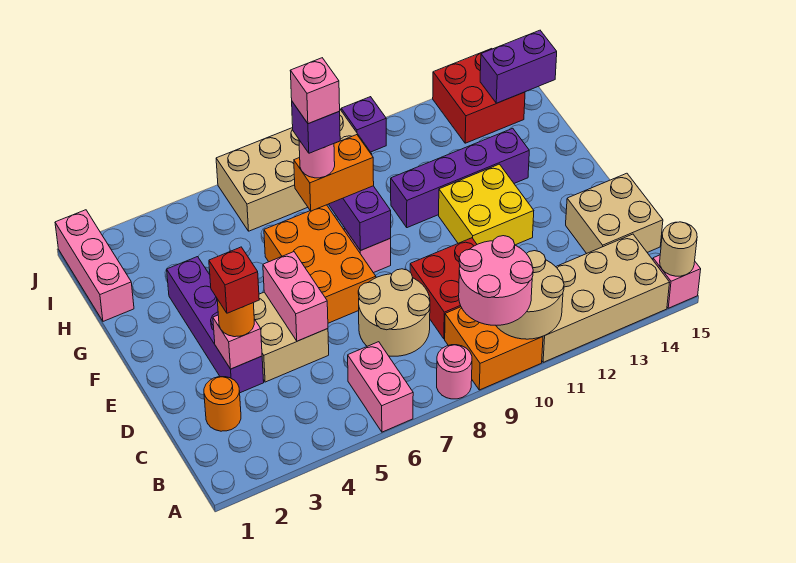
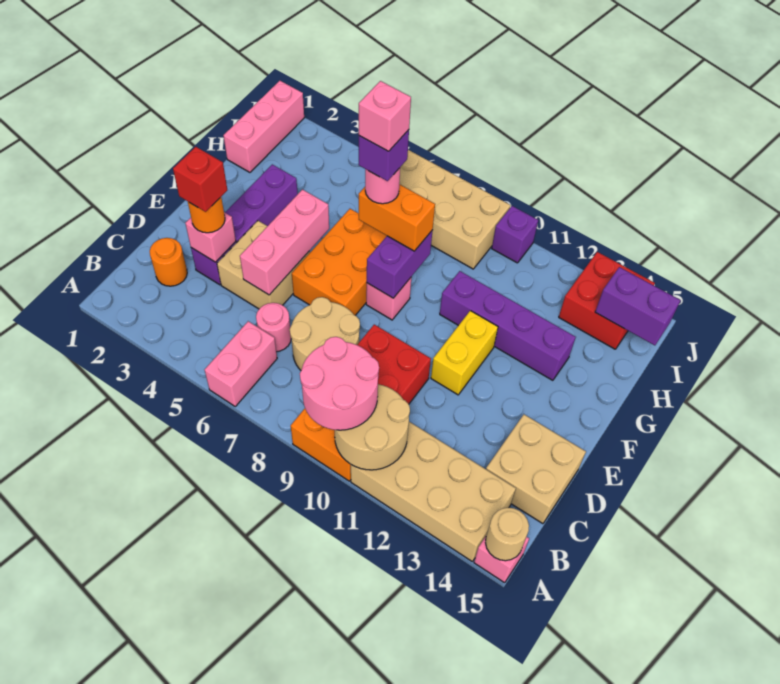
pink round brick A8 level 1 -> pink round brick C6 level 1
pink brick D5:E5 level 2 -> pink brick D5:F5 level 2
yellow brick E11:F12 level 1 -> yellow brick E11:F11 level 1

